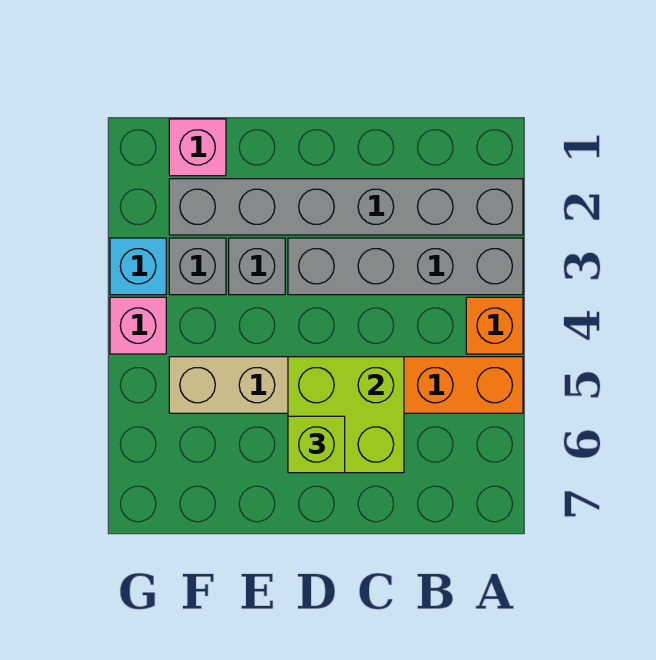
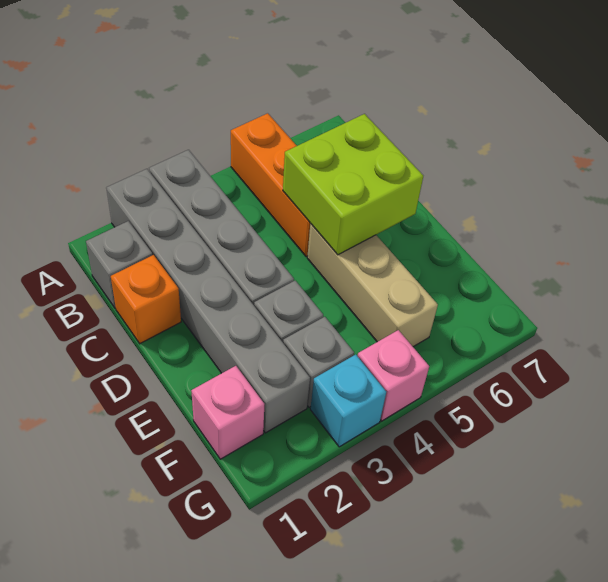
orange brick A4 level 1 -> orange brick C1 level 1
none -> grey brick B1 level 1
lime brick D6 level 3 -> none

